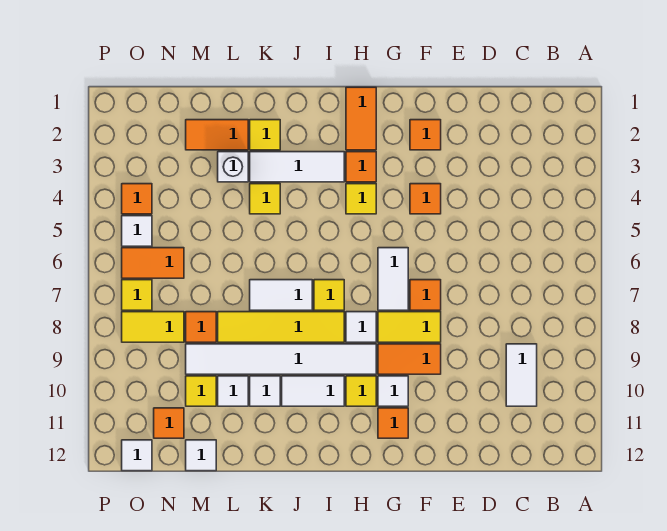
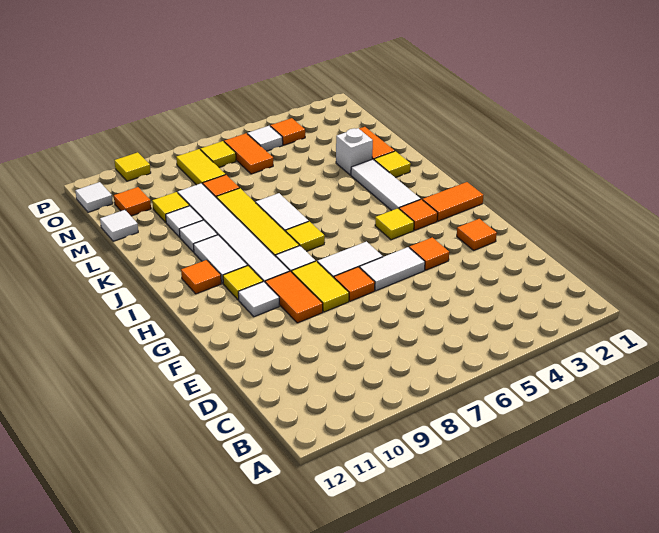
white tile C9:C10 level 1 -> white tile F5:F6 level 1
orange tile G11 level 1 -> orange tile I11 level 1
yellow tile K4 level 1 -> yellow tile P10 level 1

